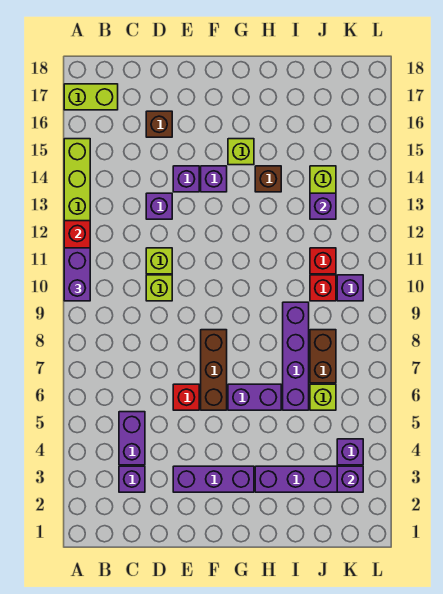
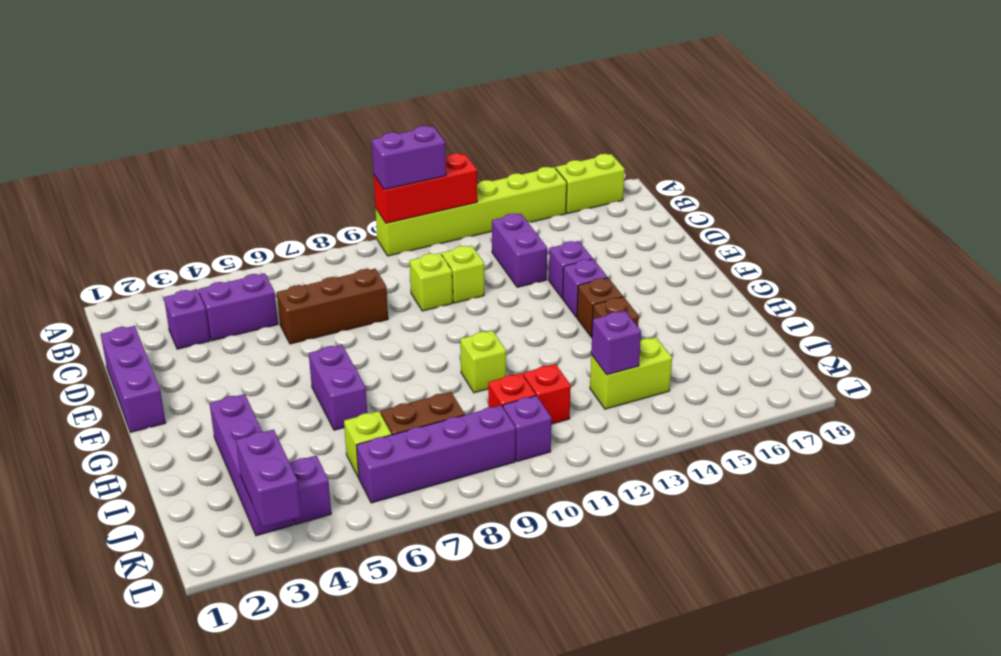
lime brick A17:B17 level 1 -> lime brick A16:A17 level 1
purple brick D13 level 1 -> purple brick C13:D13 level 1
brown brick D16 level 1 -> brown brick G14 level 1
purple brick E3:G3 level 1 -> purple brick D1:F1 level 1
red brick E6 level 1 -> none
brown brick F6:F8 level 1 -> brown brick D6:D8 level 1
lime brick G15 level 1 -> lime brick H10 level 1
purple brick I6:I9 level 1 -> purple brick K6:K9 level 1
purple brick K3 level 2 -> purple brick K3:L3 level 2

